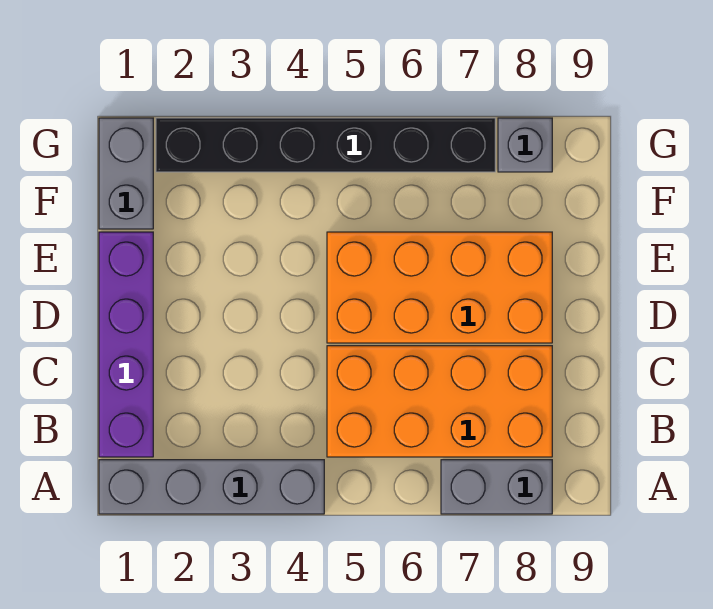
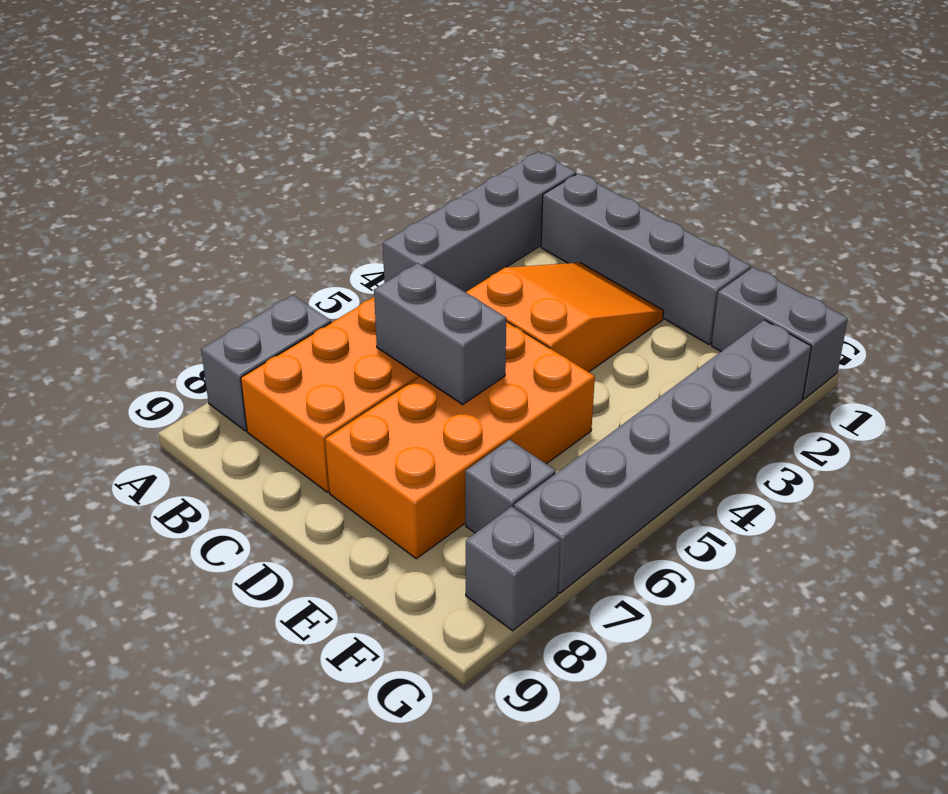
purple brick B1:E1 level 1 -> grey brick B1:E1 level 1
none -> orange slope C2:D4 level 1 top 4
none -> grey brick C6:D6 level 2
none -> grey brick F7 level 1
black brick G2:G7 level 1 -> grey brick G2:G7 level 1

